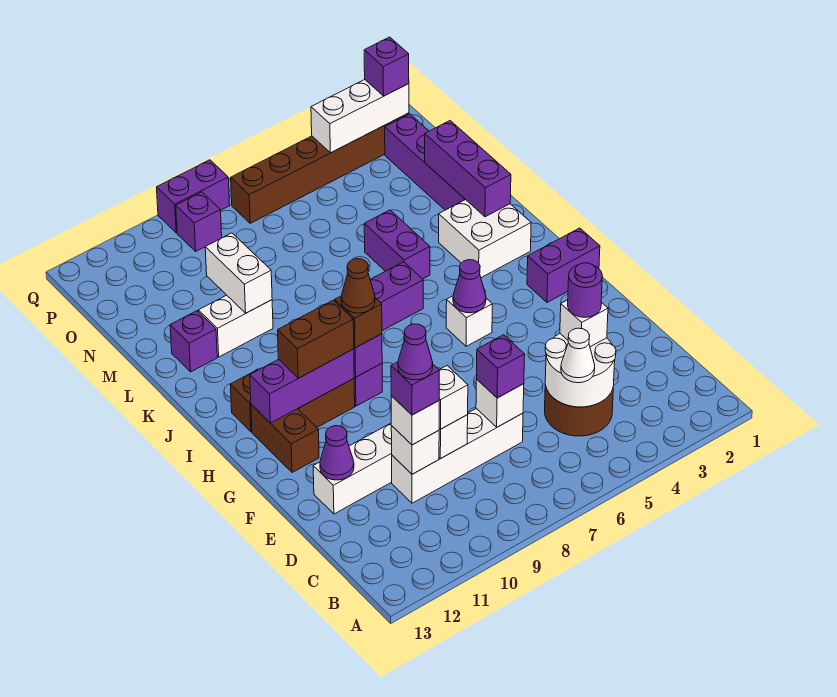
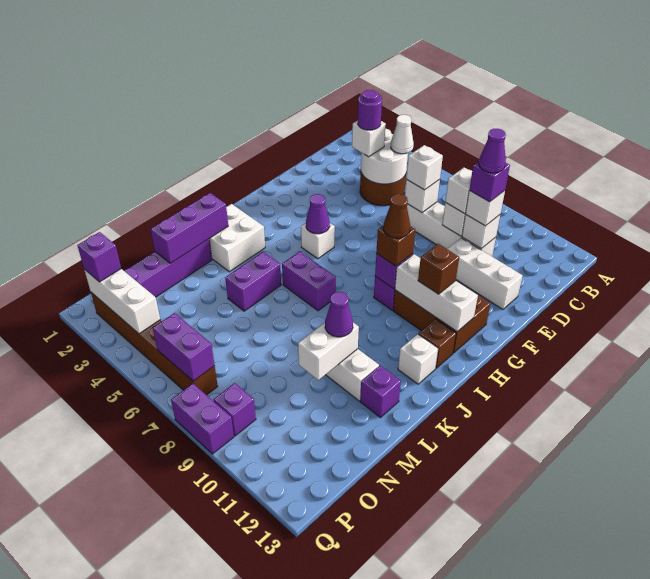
purple brick D7 level 3 -> white brick D7 level 3
purple cone E12 level 2 -> purple cone L10 level 3
purple brick H1:H2 level 1 -> purple brick P6:P7 level 2
purple brick H10:H12 level 2 -> white brick H10:H12 level 2
brown brick H10:H11 level 3 -> brown brick H11 level 3
none -> white brick J12 level 1

